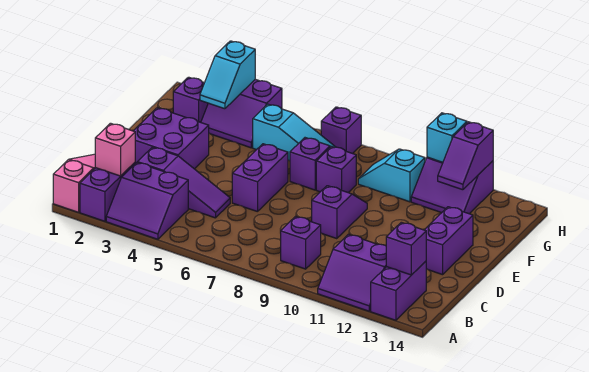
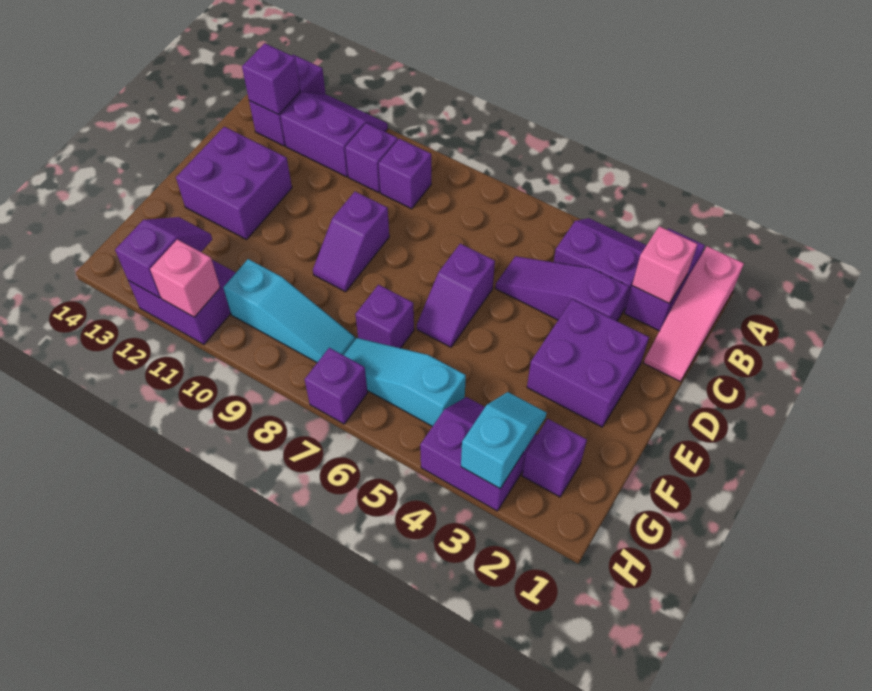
purple brick D6:E6 level 1 -> purple slope D6:E6 level 1 top D
purple brick D13:E13 level 1 -> purple brick D12:E13 level 1
purple brick F8 level 1 -> purple brick B10 level 1
cyan slope G9:G10 level 1 top 10 -> cyan slope G8:G10 level 1 top 10
cyan brick H11 level 2 -> pink brick H11 level 2

